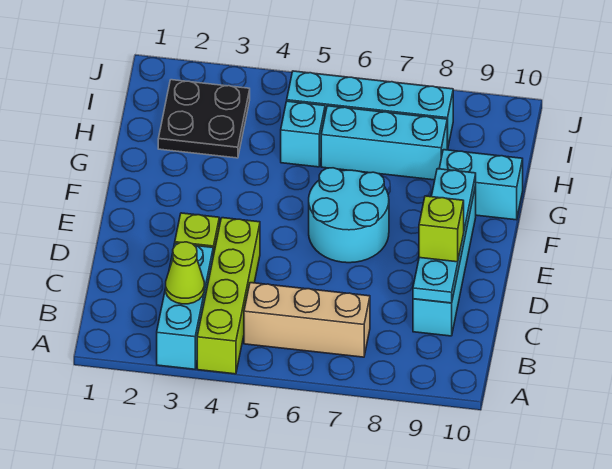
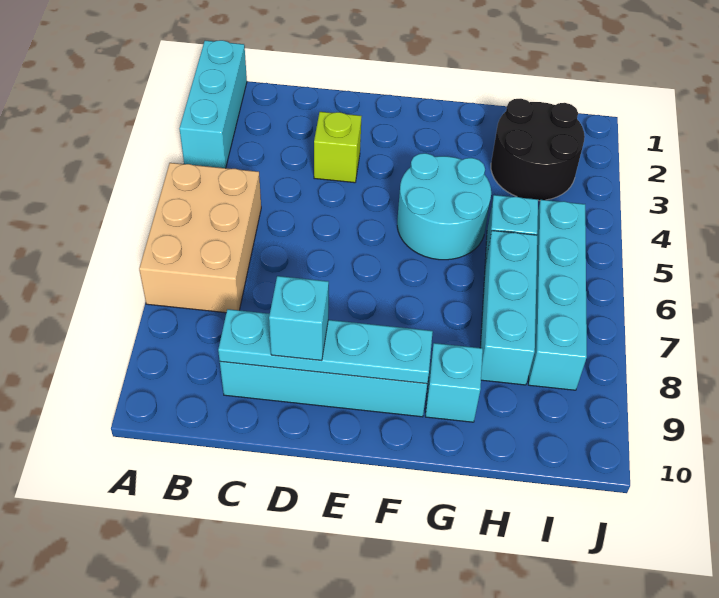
cyan brick A3:C3 level 1 -> cyan brick A1:A3 level 1
lime brick A4:D4 level 1 -> none
lime cone B3 level 2 -> none
tan brick B5:B7 level 1 -> tan brick A5:B7 level 1
lime brick D9 level 3 -> cyan brick D9 level 3
cyan round brick E6:F7 level 1 -> cyan round brick F4:G5 level 1
cyan brick G9:G10 level 1 -> cyan brick G9 level 1
black plate H2:I3 level 1 -> black round brick H2:I3 level 1

